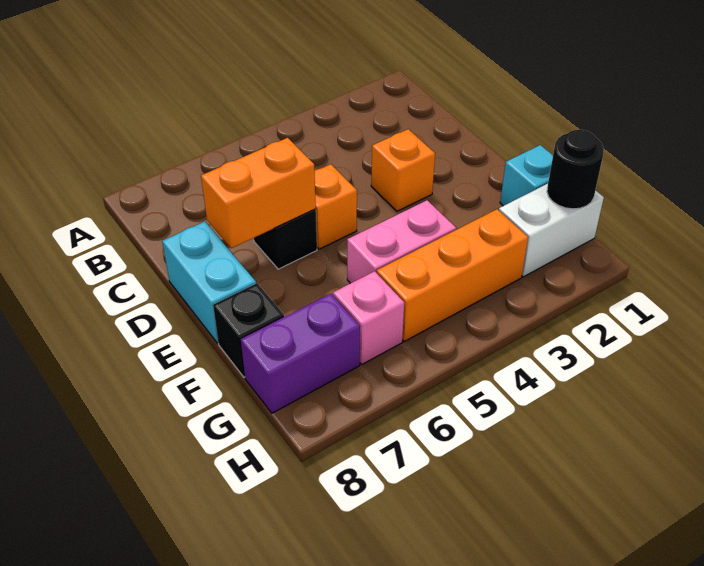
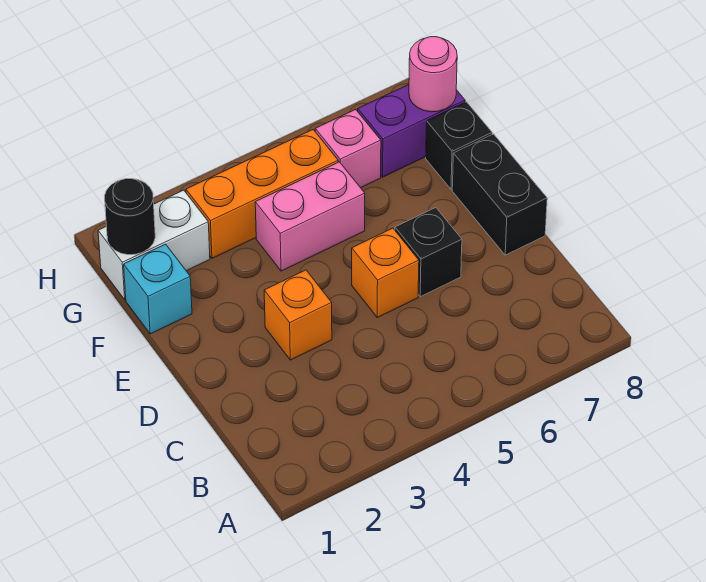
orange brick D6:D7 level 2 -> none
cyan brick D8:E8 level 1 -> black brick D8:E8 level 1
none -> pink round brick G8 level 2

